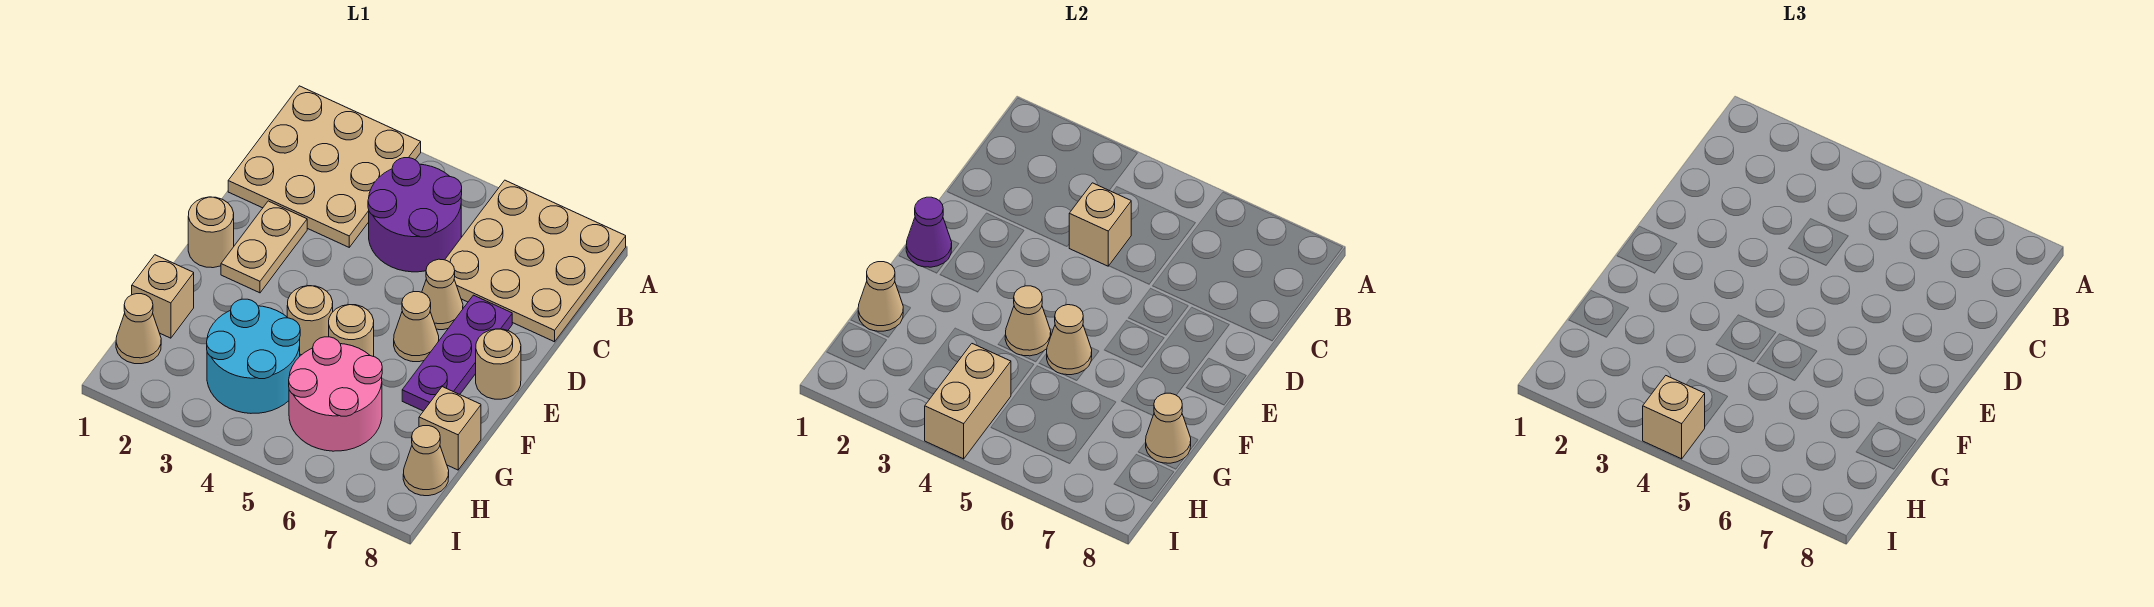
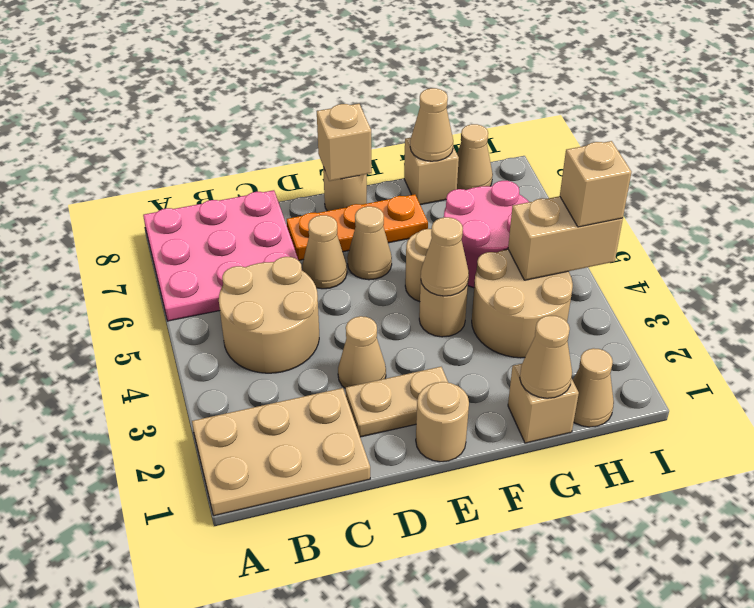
tan plate A1:C3 level 1 -> tan plate A1:C2 level 1
tan plate A6:C8 level 1 -> pink plate A6:C8 level 1
purple round brick B4:C5 level 1 -> tan round brick B4:C5 level 1
tan brick C4 level 2 -> tan brick E8 level 2
purple plate D7:F7 level 1 -> orange plate D7:F7 level 1
purple cone E1 level 2 -> none
tan cone F5 level 2 -> tan cone D3 level 1
cyan round brick G3:H4 level 1 -> tan round brick G3:H4 level 1

